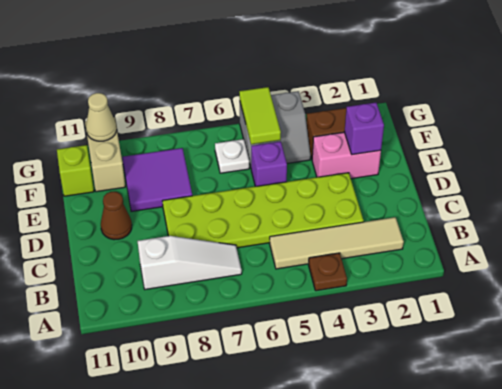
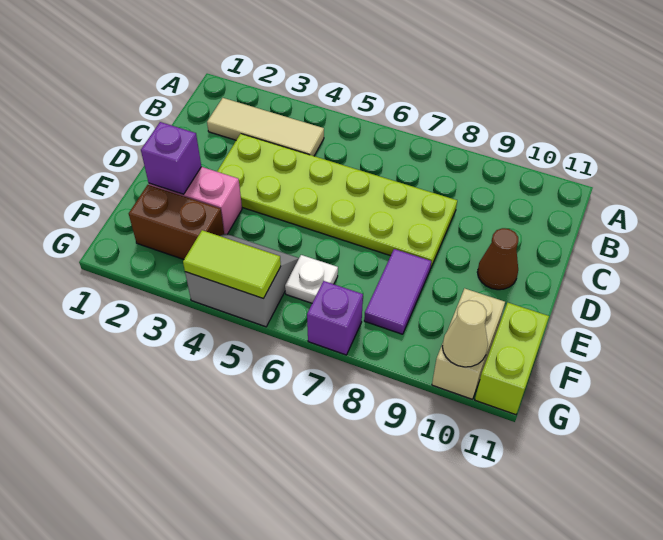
brown plate A4 level 1 -> none
tan tile B2:B5 level 1 -> tan tile B2:B4 level 1
white slope B7:B9 level 1 top 9 -> none
purple brick E5 level 1 -> purple brick G7 level 1
purple tile E8:F9 level 1 -> purple tile E8:F8 level 1
lime tile F5:G5 level 2 -> lime tile G4:G5 level 2
lime brick F11 level 1 -> lime brick F11:G11 level 1

